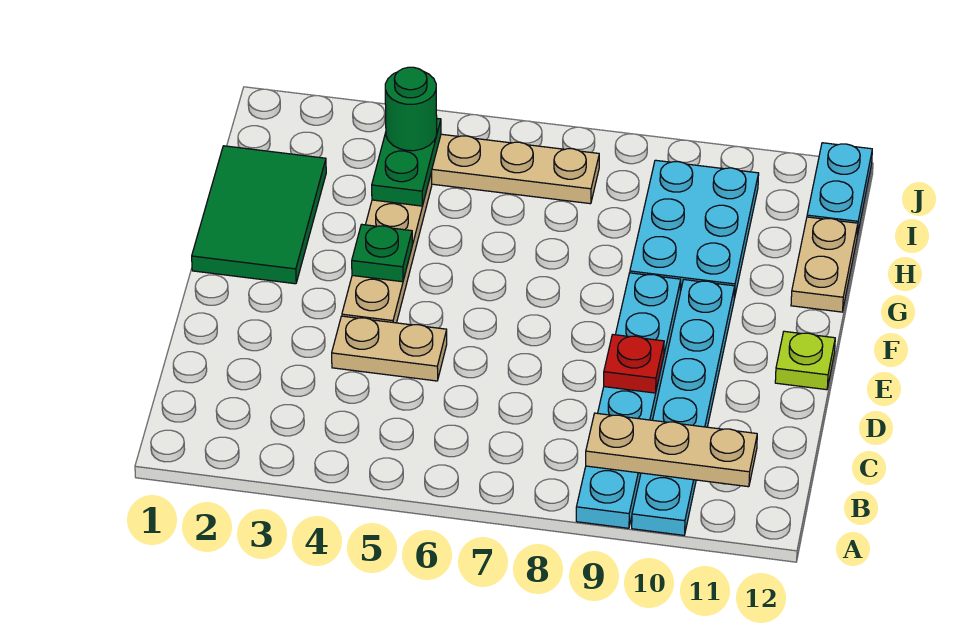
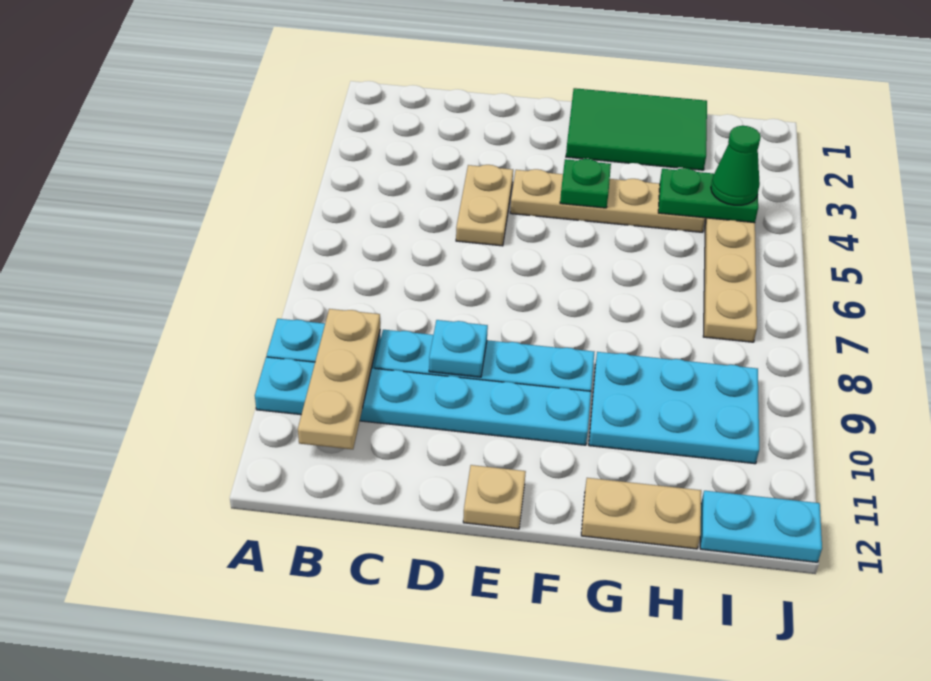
red plate D9 level 2 -> cyan plate D9 level 2
lime plate E12 level 1 -> tan plate E12 level 1
green round brick I4 level 3 -> green cone I4 level 3

